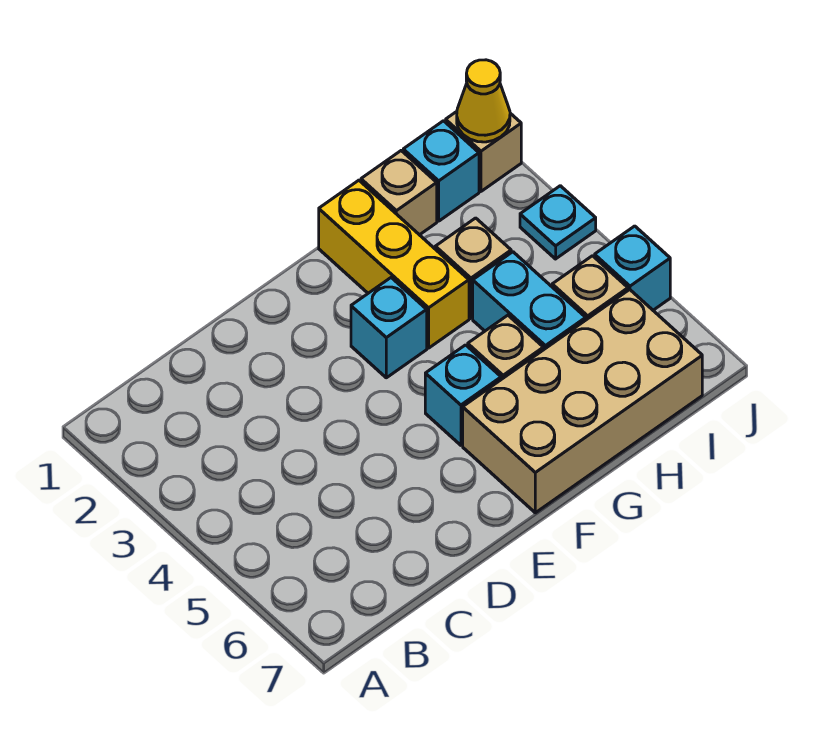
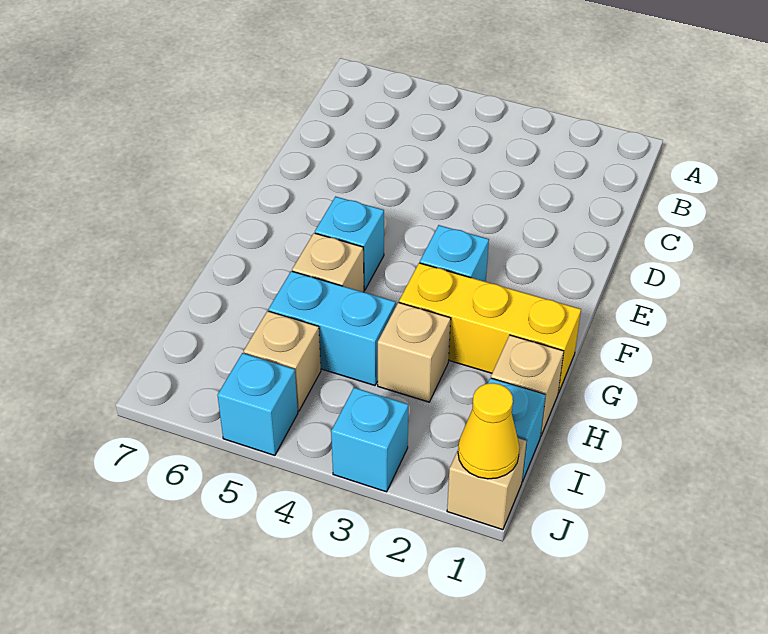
tan brick F6:I7 level 1 -> none
cyan plate J3 level 1 -> cyan brick J3 level 1

